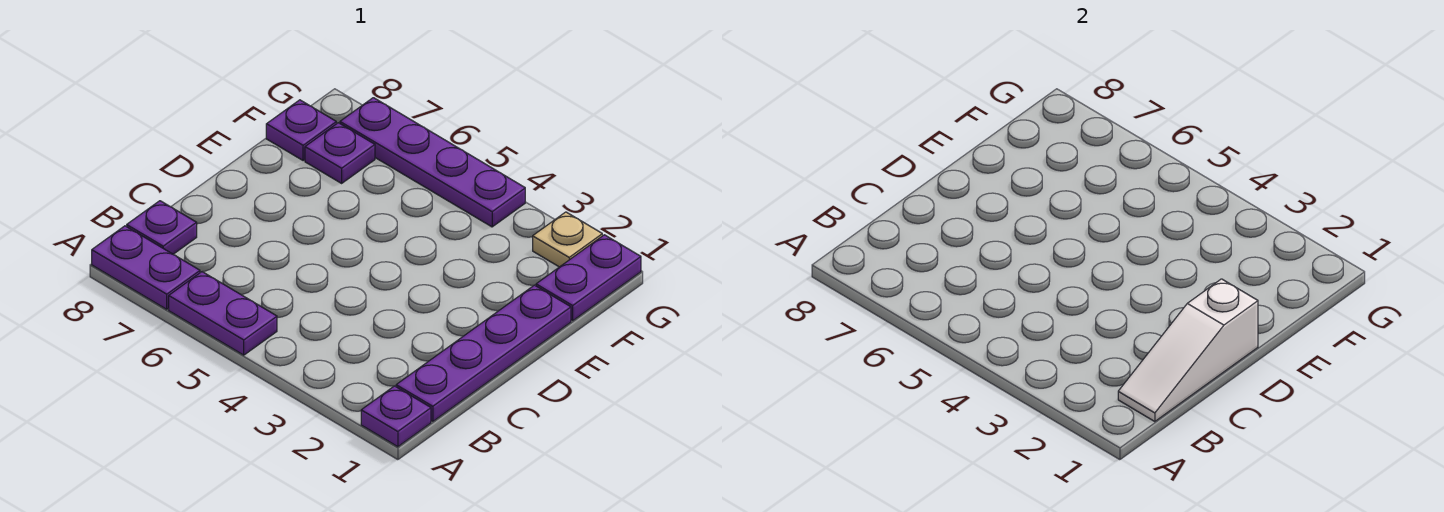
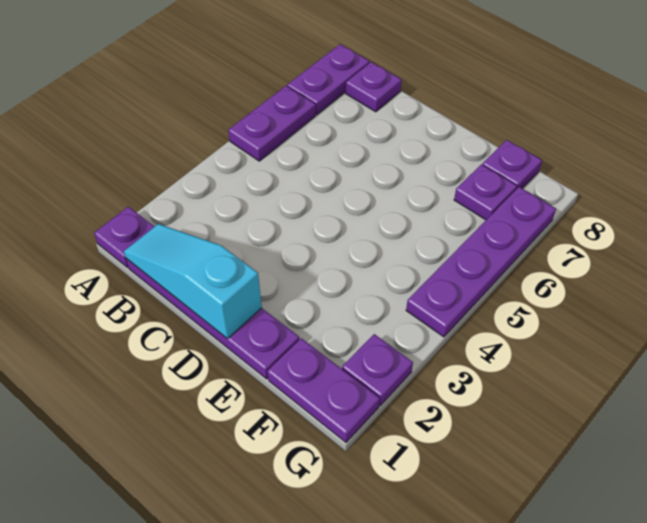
white slope B1:D1 level 2 top D -> cyan slope B1:D1 level 2 top D
tan plate G2 level 1 -> purple plate G2 level 1

